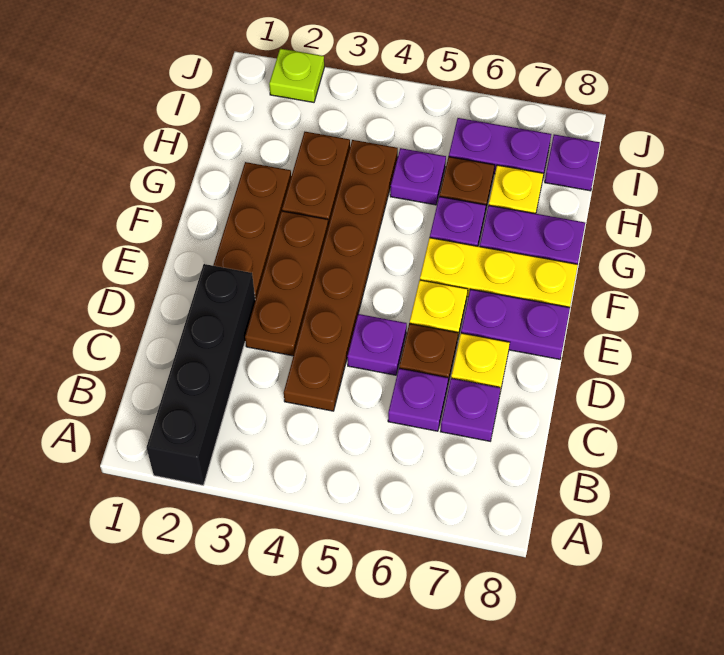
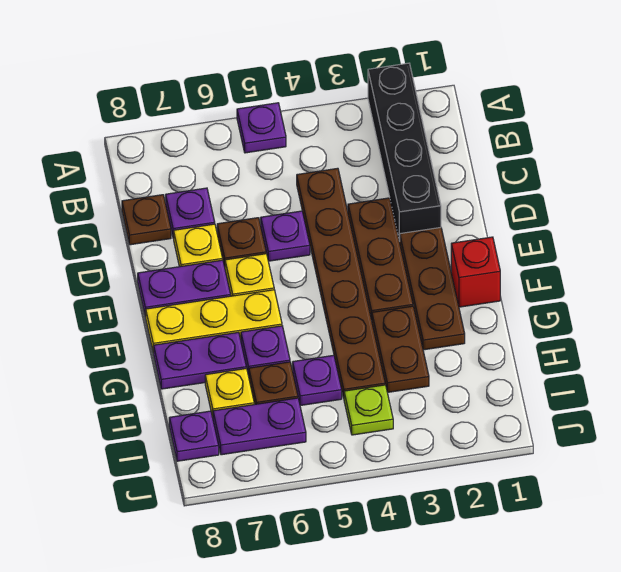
purple plate C6 level 1 -> purple plate A5 level 1
none -> brown plate C8 level 1
none -> red brick F1 level 1
lime plate J2 level 1 -> lime plate I4 level 1

